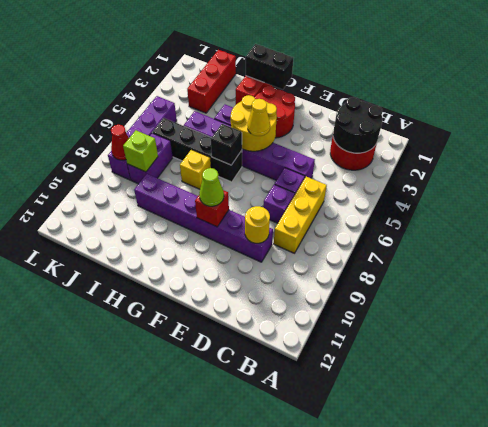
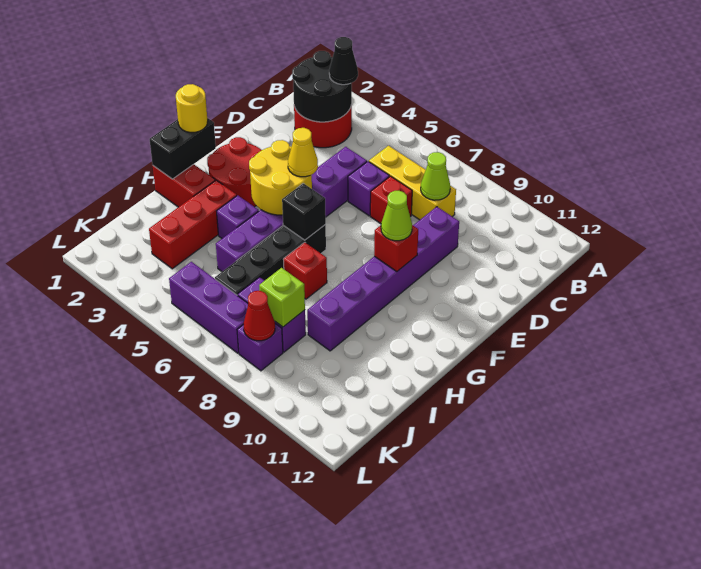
none -> black cone B3 level 3
none -> lime cone C8 level 2
purple brick D7 level 1 -> red brick D7 level 1
yellow round brick D9 level 2 -> yellow round brick G1 level 3
yellow brick H7 level 1 -> red brick H7 level 1
red brick J1:J3 level 1 -> red brick H3:J3 level 1

